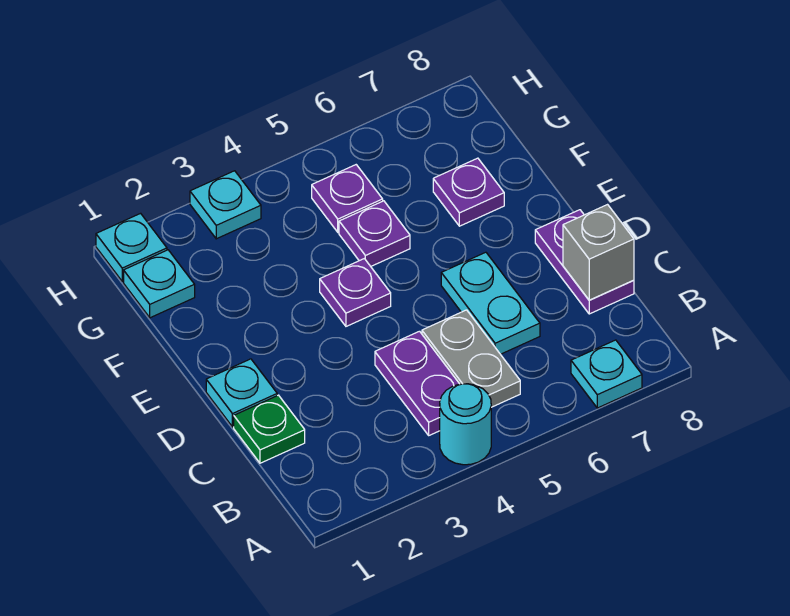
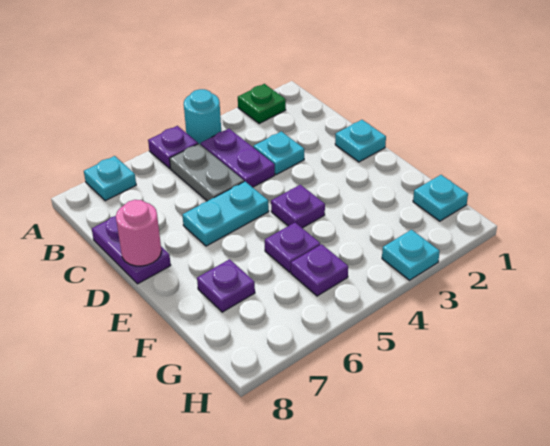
none -> purple plate A5 level 1
green plate C1 level 1 -> green plate A2 level 1
cyan plate C6:D6 level 1 -> cyan plate D5:D6 level 1
grey brick C8 level 2 -> none
none -> pink round brick D8 level 2
cyan plate H1 level 1 -> cyan plate C3 level 1

